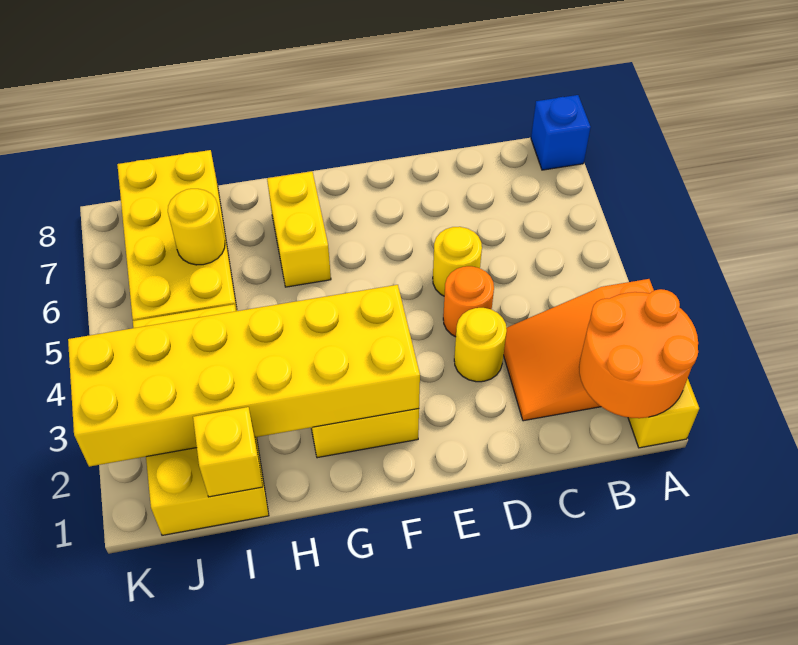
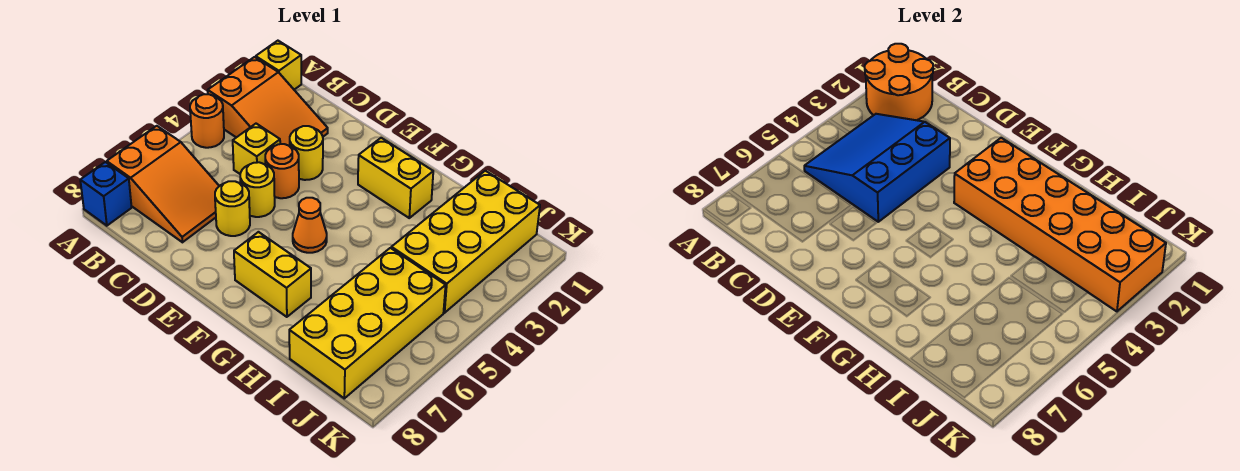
none -> orange round brick A4 level 1
none -> orange slope A6:C7 level 1 top A
none -> blue slope B3:D5 level 2 top D
yellow brick F2:K3 level 2 -> orange brick F2:K3 level 2
none -> orange cone F5 level 1
yellow brick G6:G7 level 1 -> yellow brick F7:G7 level 1
yellow brick I1 level 2 -> yellow brick C4 level 1
yellow round brick I6 level 2 -> yellow round brick D6 level 1

